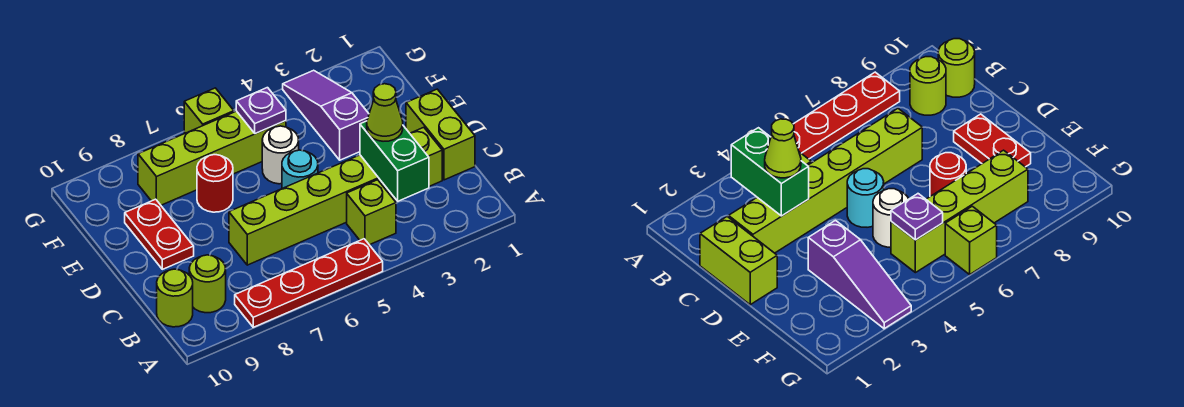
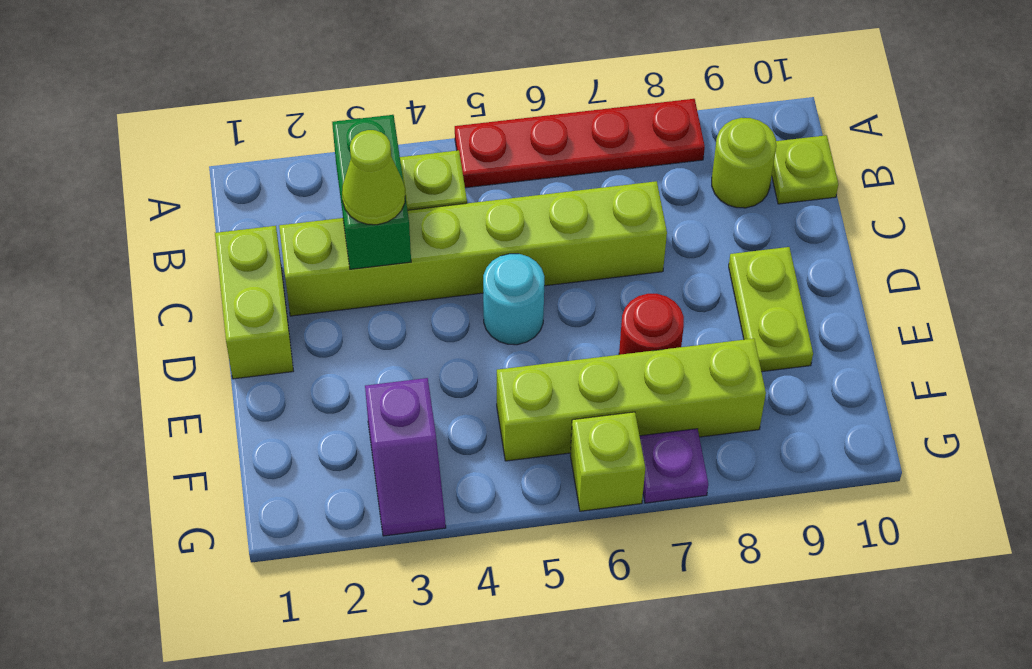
lime round brick B10 level 1 -> lime plate B10 level 1
red plate D9:E9 level 1 -> lime plate D9:E9 level 1
purple slope E3:G3 level 1 top E -> purple slope F3:G3 level 1 top F
white round brick E5 level 1 -> none
purple plate F5 level 2 -> purple plate G7 level 1

